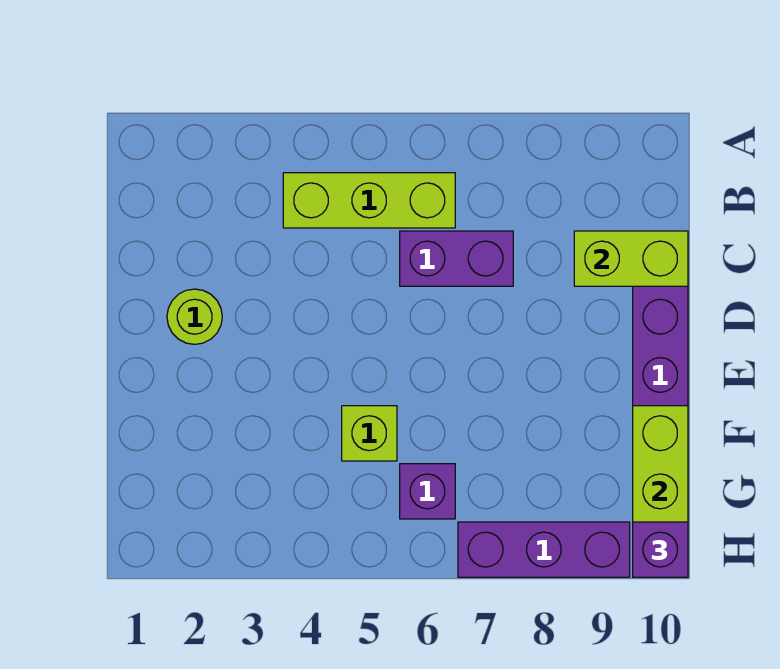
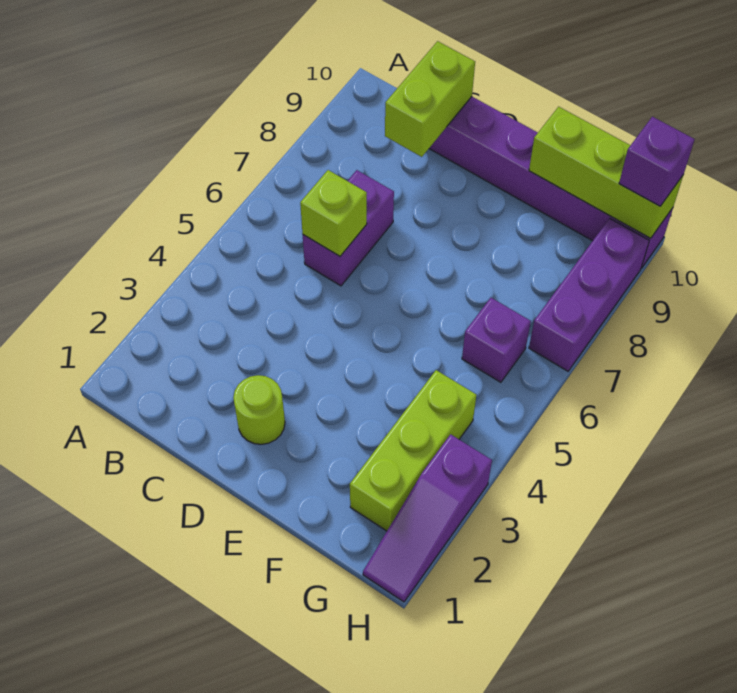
lime brick B4:B6 level 1 -> lime brick G2:G4 level 1
lime brick F5 level 1 -> lime brick C6 level 2
none -> purple slope H1:H3 level 1 top 3

